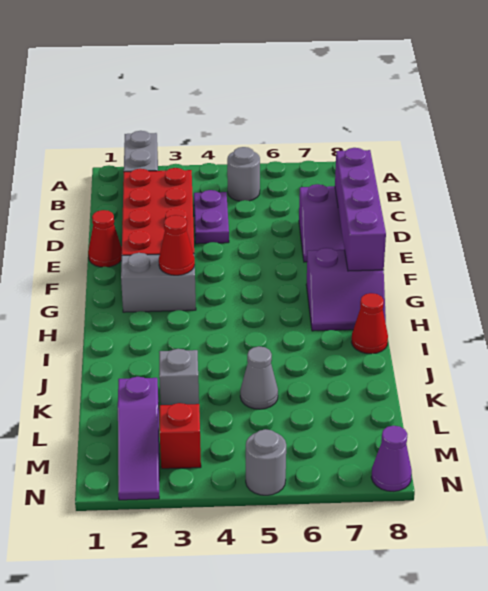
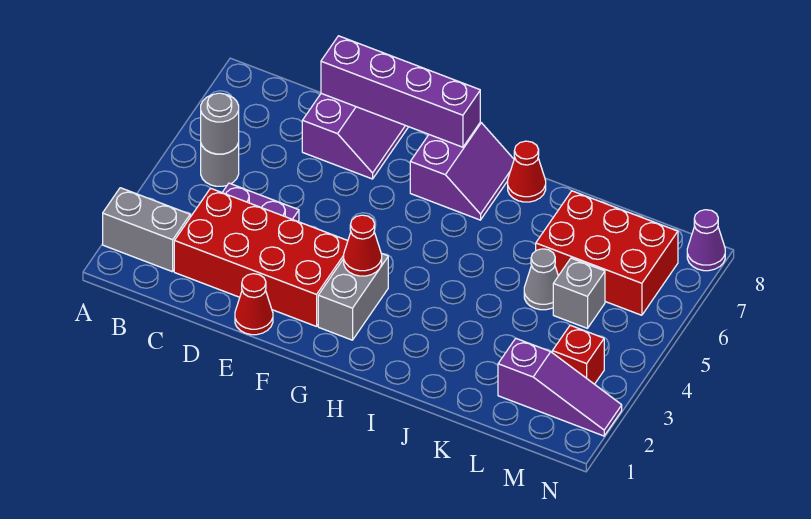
grey brick K3 level 1 -> grey brick L5 level 1
none -> red brick K6:M7 level 1
grey round brick N5 level 1 -> grey round brick B5 level 2

